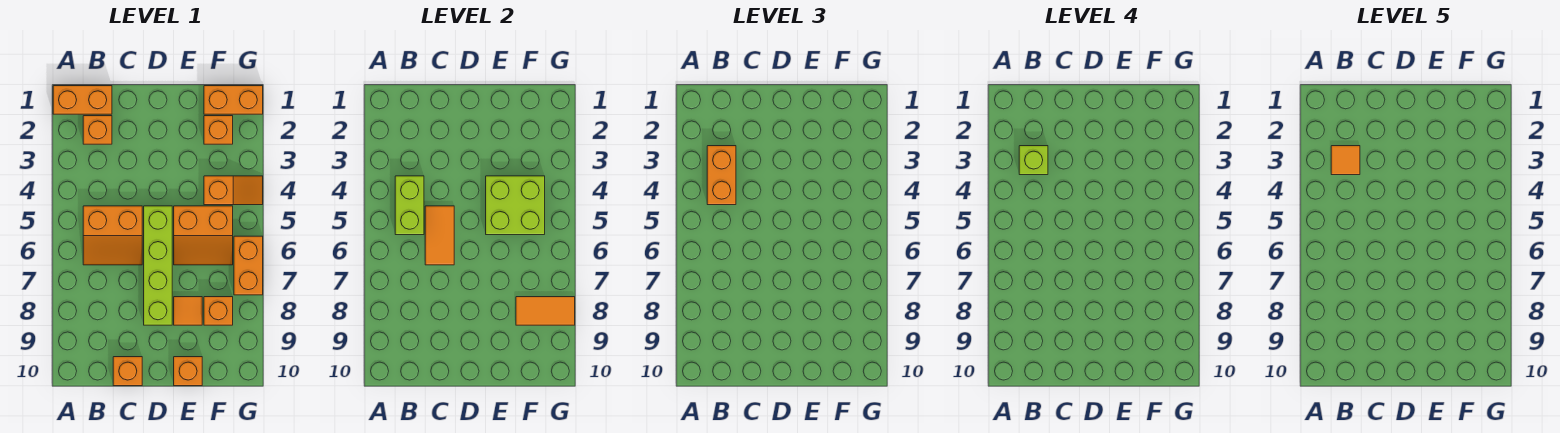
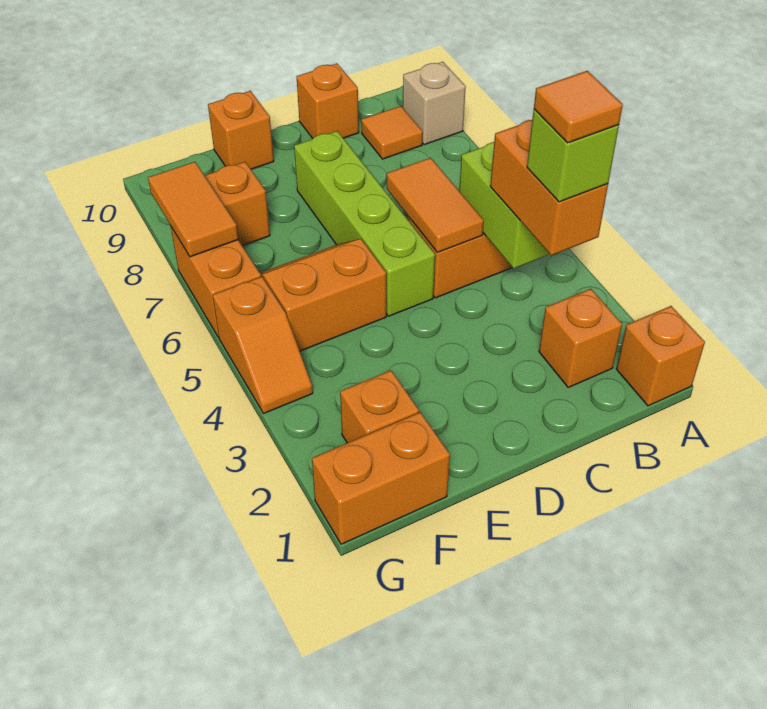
orange brick A1:B1 level 1 -> orange brick A1 level 1
none -> tan brick A9 level 1
lime brick E4:F5 level 2 -> none
orange tile E8 level 1 -> orange tile B9 level 1
orange slope F4:G4 level 1 top F -> orange slope G4:G5 level 1 top 5
orange tile F8:G8 level 2 -> orange tile G7:G8 level 2

